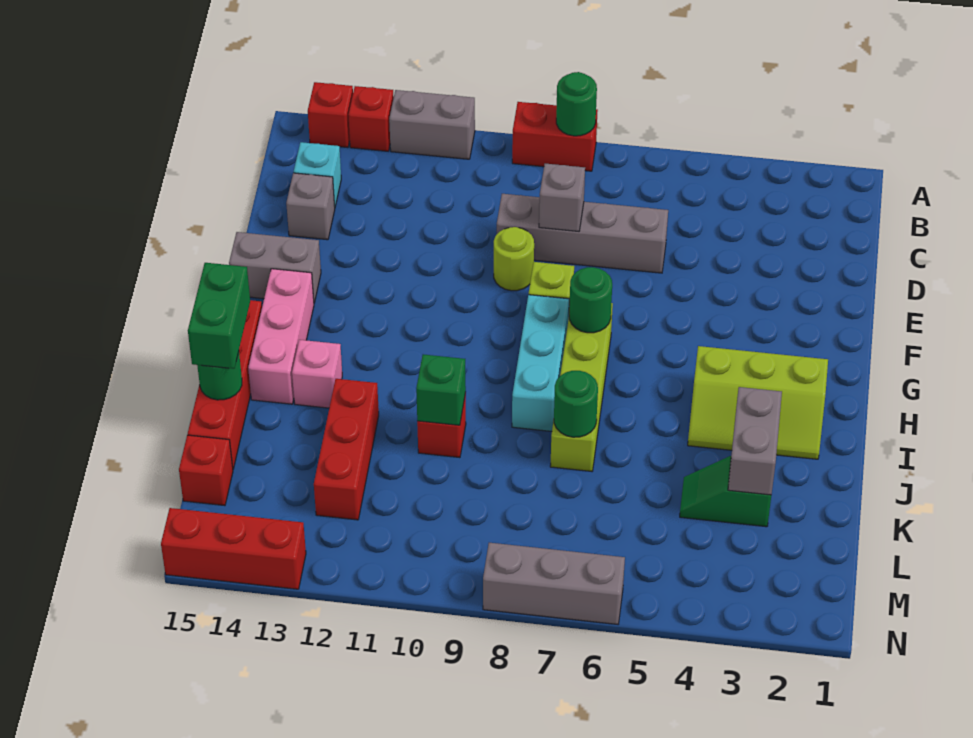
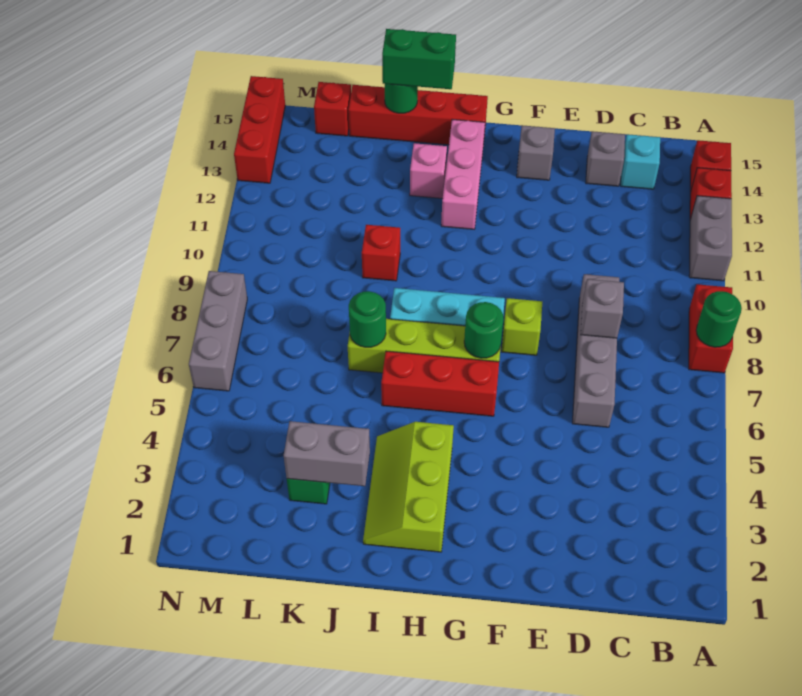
lime round brick E9 level 1 -> none
grey brick F14:F15 level 1 -> grey brick F14 level 1
pink brick G14:I14 level 1 -> pink brick H12:H14 level 1
green brick J10 level 2 -> none
red brick J12:L12 level 1 -> red brick G6:I6 level 1

